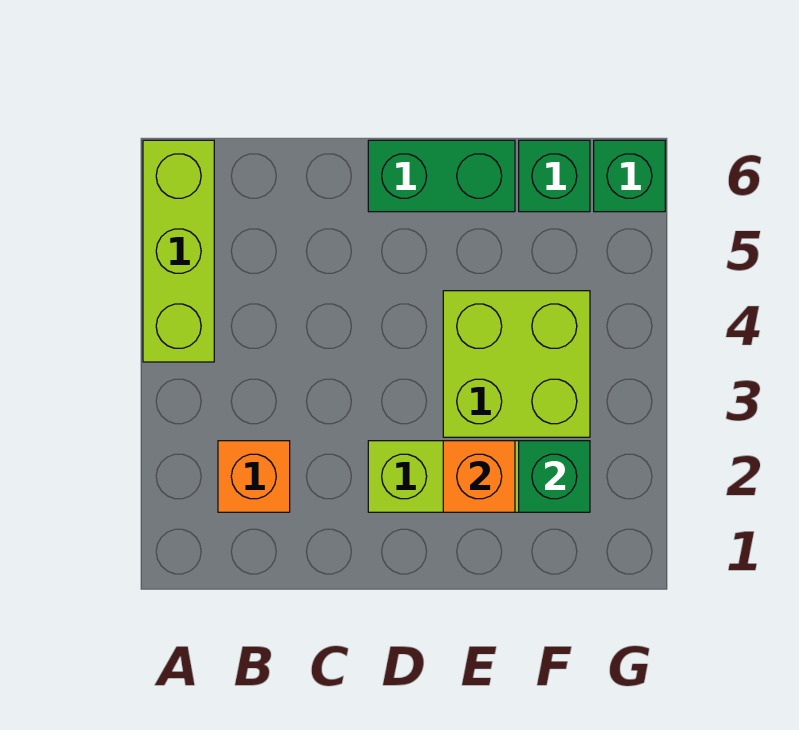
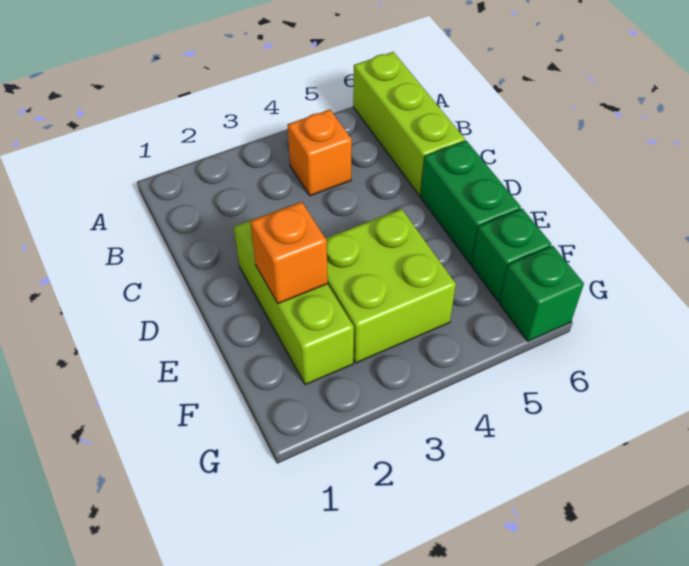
lime brick A4:A6 level 1 -> lime brick A6:C6 level 1
orange brick B2 level 1 -> orange brick B4 level 1
green brick F2 level 2 -> none

